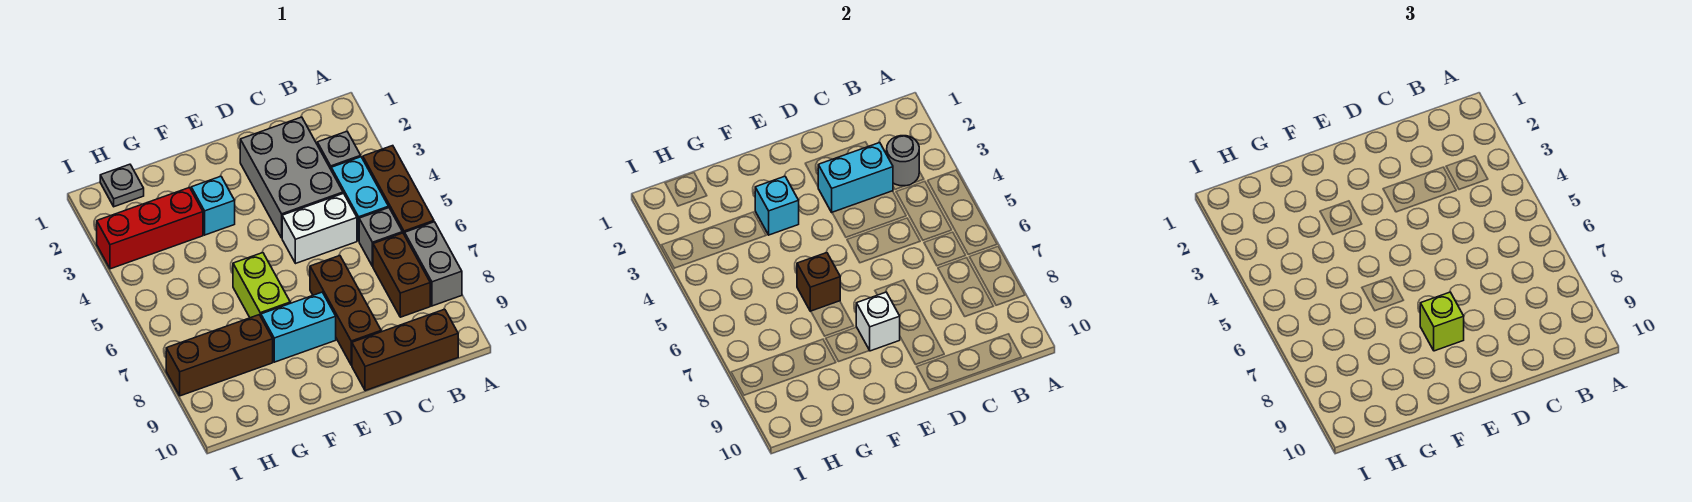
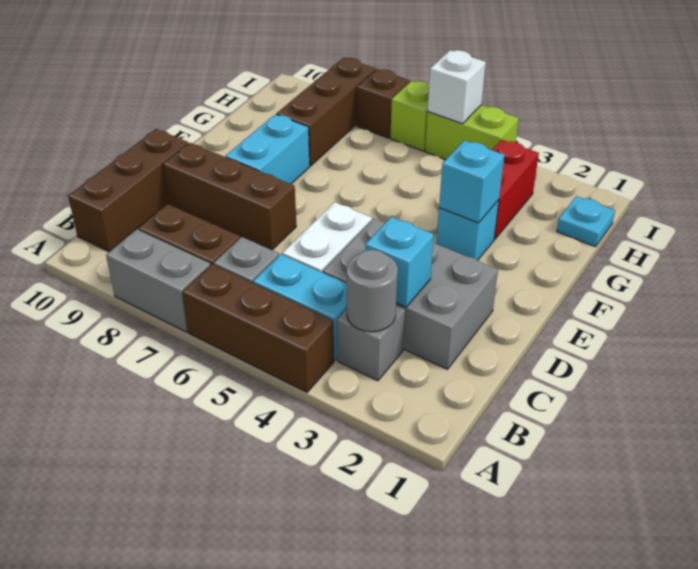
cyan brick C3:D3 level 2 -> cyan brick C3 level 2
white brick E8 level 2 -> white brick I5 level 2
lime brick E8 level 3 -> lime brick I6 level 1
lime brick F6:F7 level 1 -> lime brick I4:I5 level 1
brown brick F6 level 2 -> brown brick I7 level 1
red brick G3:I3 level 1 -> red brick G3:H3 level 1
grey plate H1 level 1 -> cyan plate H1 level 1

